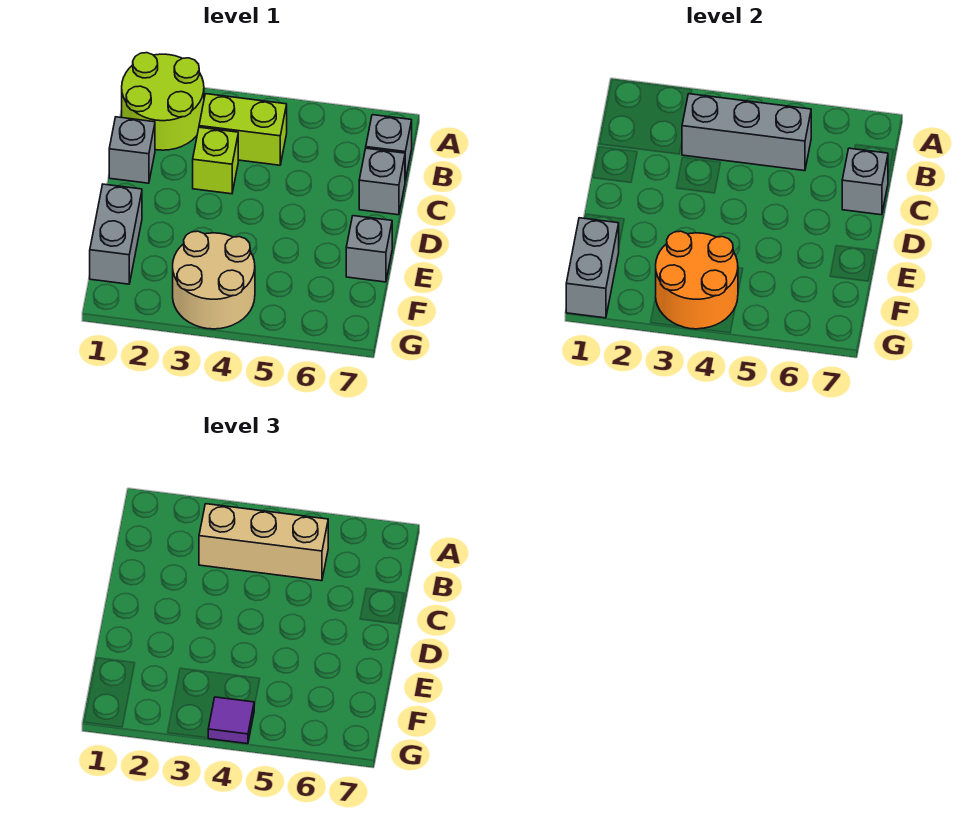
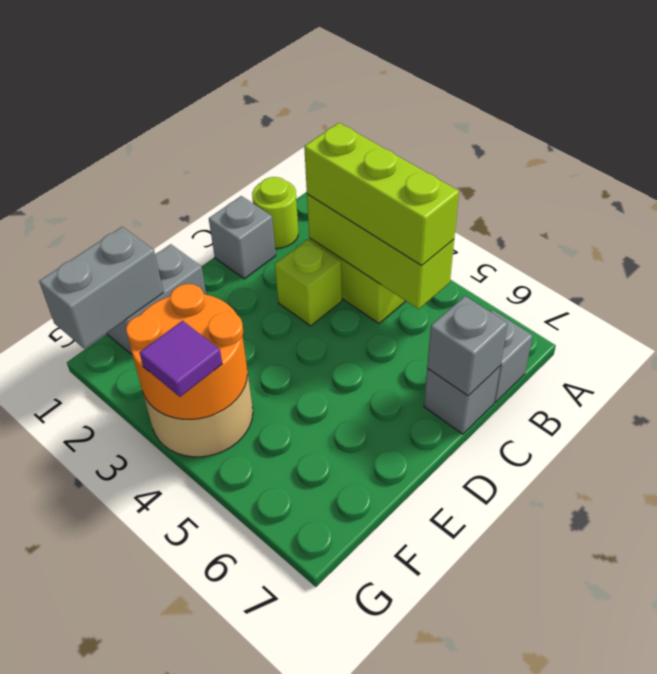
lime round brick A1:B2 level 1 -> lime round brick B1 level 1
grey brick B3:B5 level 2 -> lime brick B3:B5 level 2
tan brick B3:B5 level 3 -> lime brick B3:B5 level 3
grey brick E7 level 1 -> none

